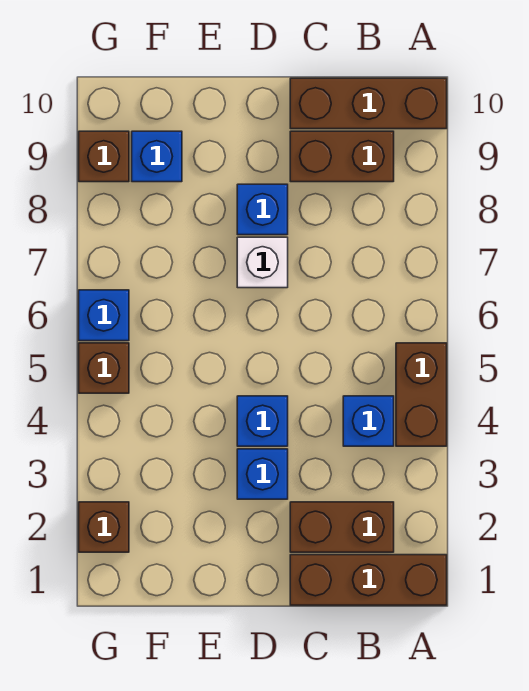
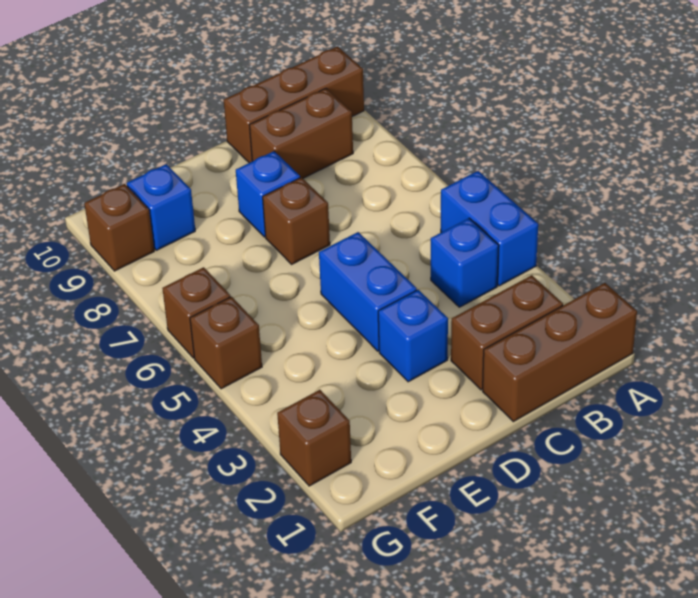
brown brick A4:A5 level 1 -> blue brick A4:A5 level 1
blue brick D4 level 1 -> blue brick D4:D5 level 1
white brick D7 level 1 -> brown brick D7 level 1
blue brick G6 level 1 -> brown brick G6 level 1

